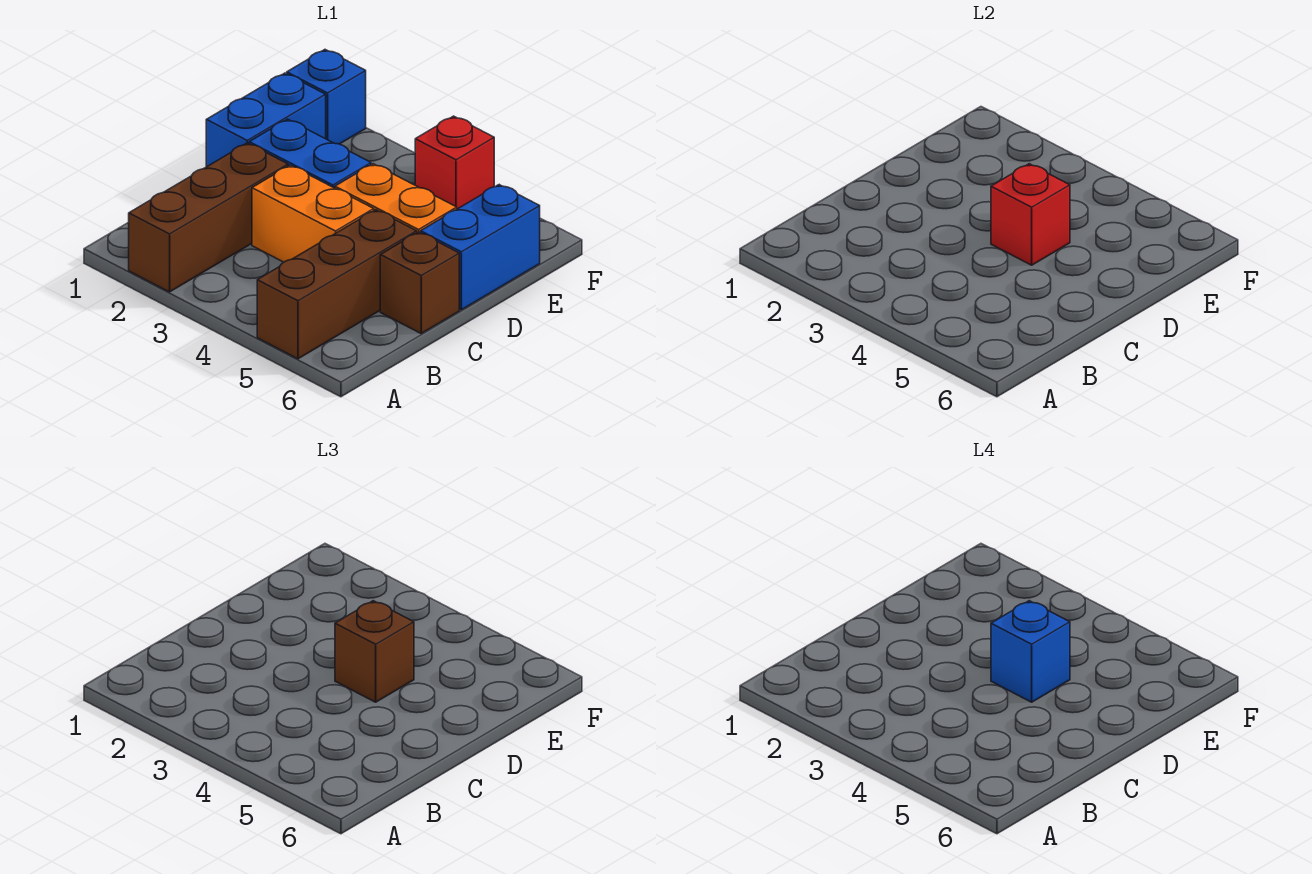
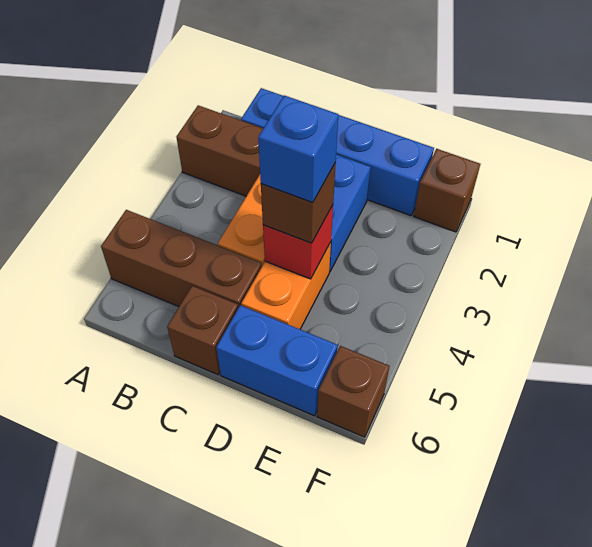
blue brick D1:E1 level 1 -> blue brick B1:E1 level 1
blue brick F1 level 1 -> brown brick F1 level 1
red brick F4 level 1 -> none
none -> brown brick F6 level 1

